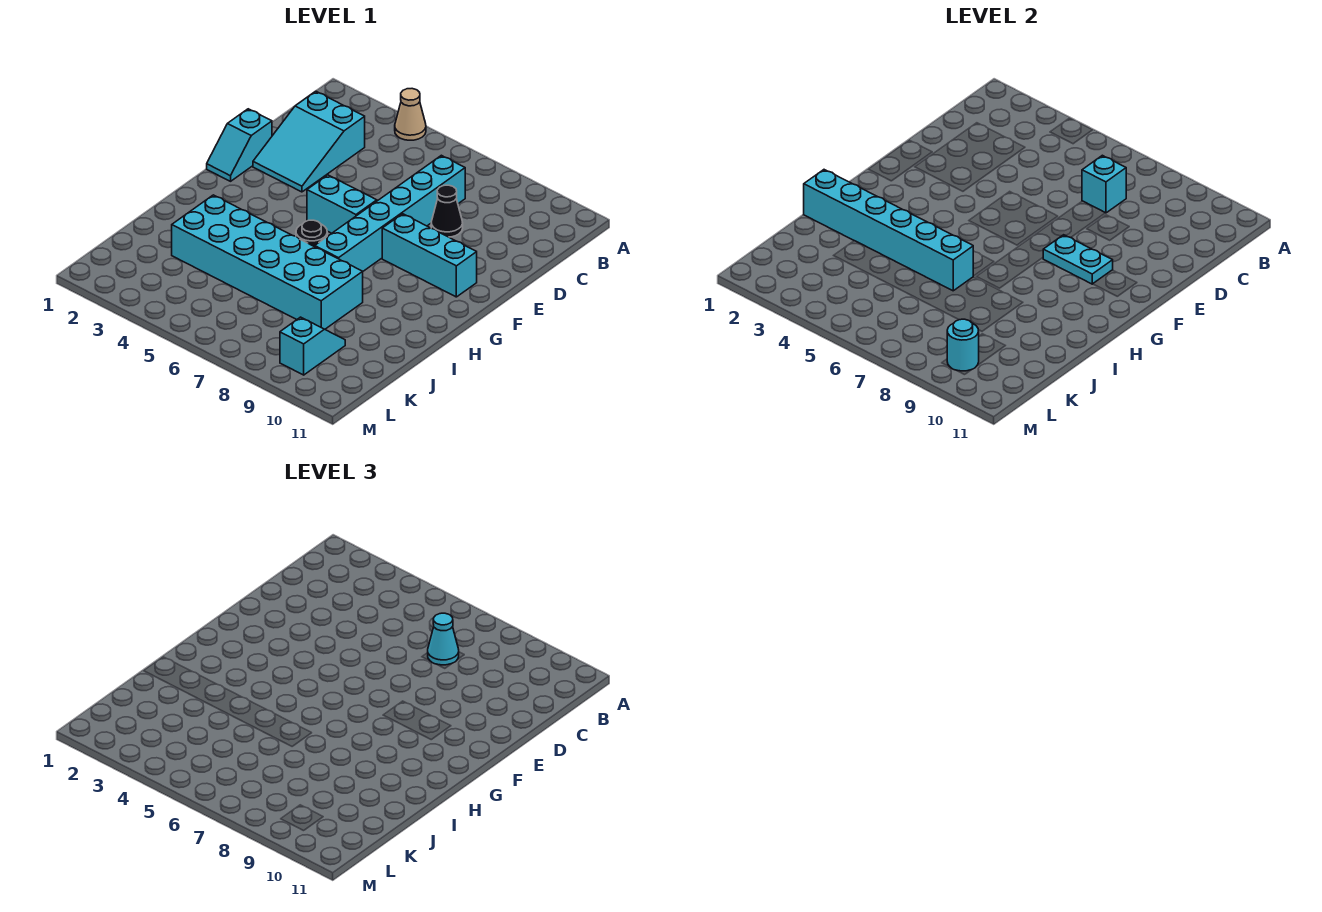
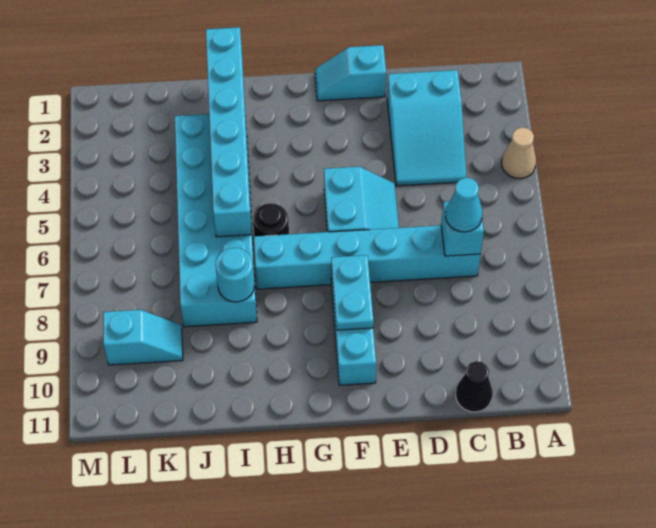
cyan slope C2:E3 level 1 top C -> cyan slope C2:D4 level 1 top 2
black cone D8 level 1 -> black cone C11 level 1
cyan round brick L9 level 2 -> cyan round brick I8 level 2

